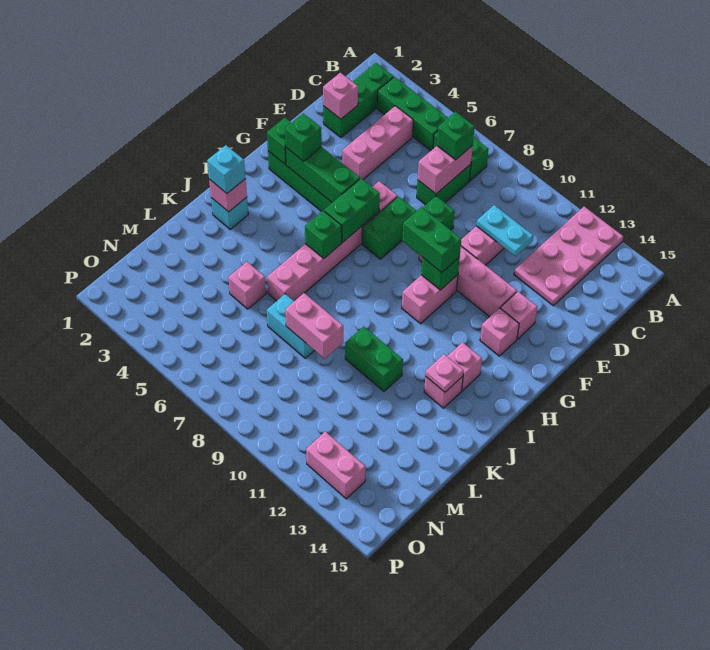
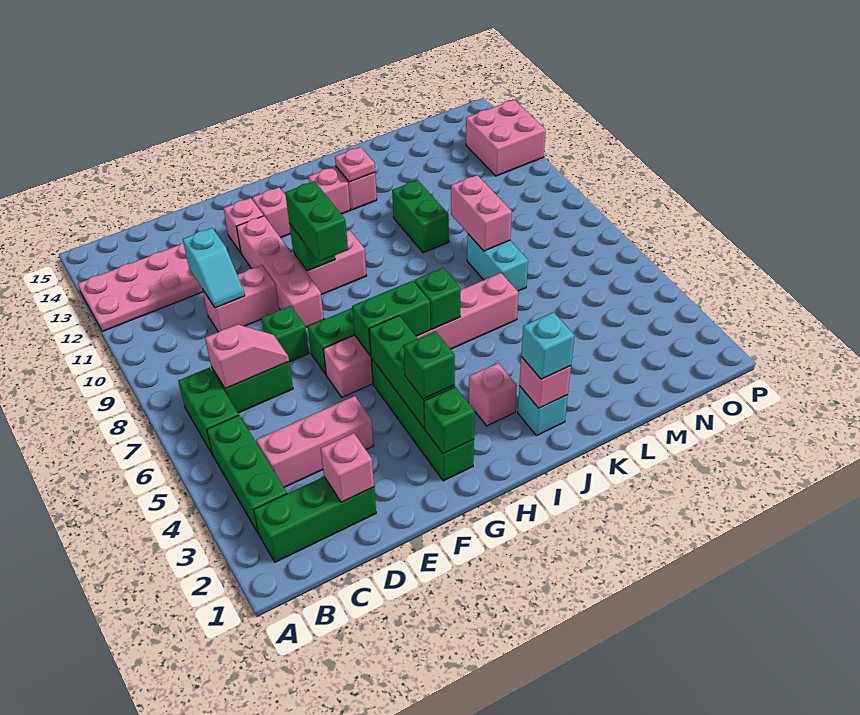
pink brick C7:D7 level 2 -> pink slope C7:D7 level 2 top C
green brick C7 level 3 -> none
cyan plate D10:D11 level 2 -> cyan slope D10:D11 level 2 top 11
pink brick L5 level 1 -> pink brick I3 level 1
pink brick O12:O13 level 1 -> pink brick O12:P13 level 1

